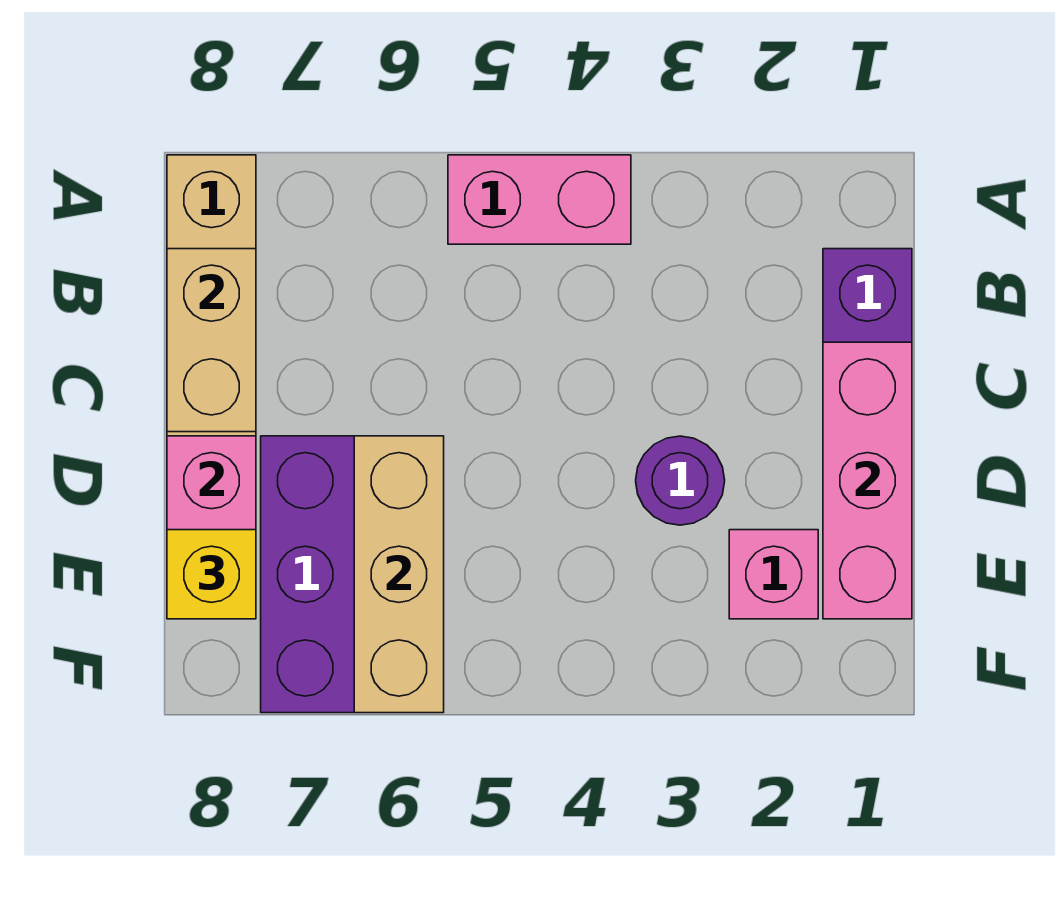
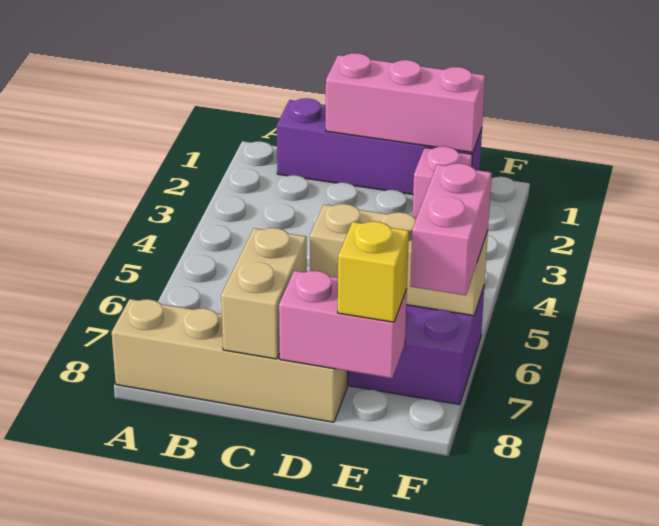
pink brick A4:A5 level 1 -> pink brick F6:F7 level 3
tan brick B8:C8 level 2 -> tan brick C7:C8 level 2
purple round brick D3 level 1 -> none

